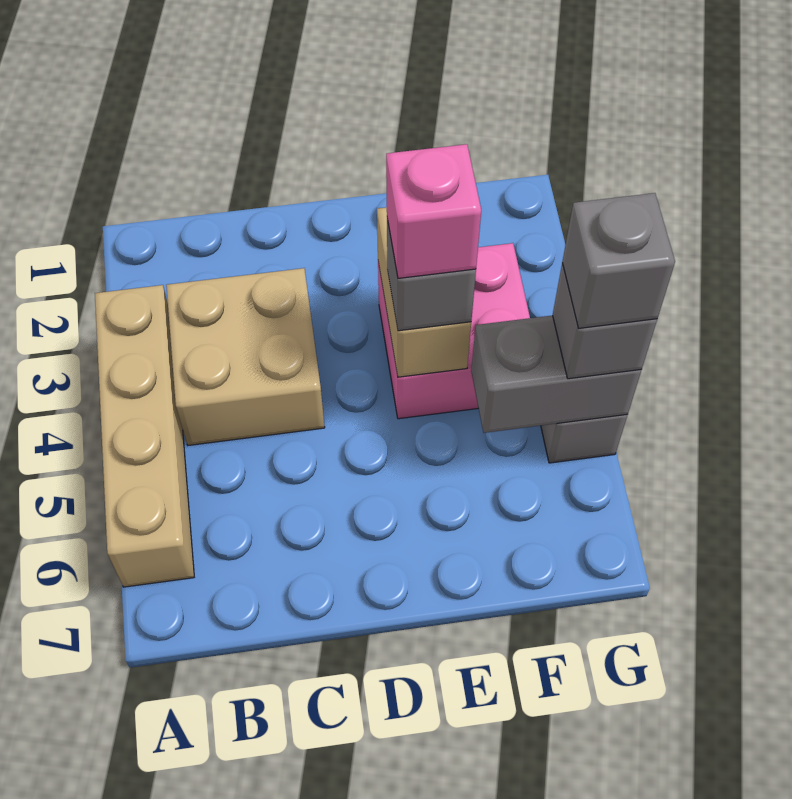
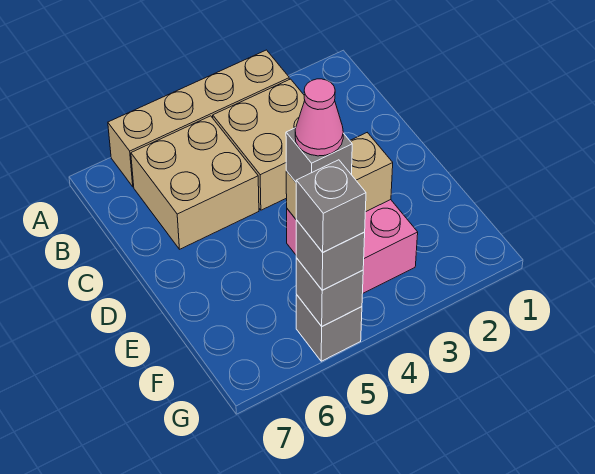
none -> tan brick B5:C6 level 1
pink brick E4 level 4 -> pink cone E4 level 4
grey brick F5:G5 level 2 -> grey brick G5 level 2

